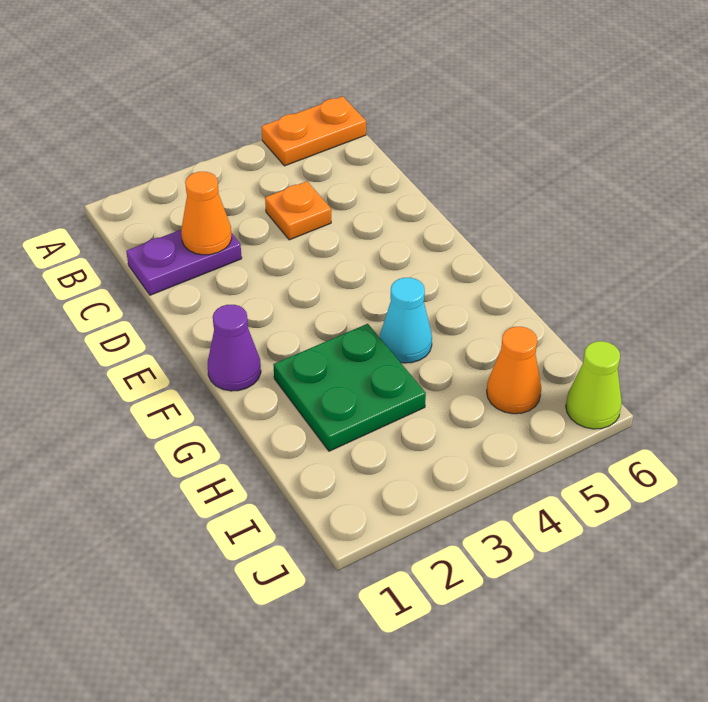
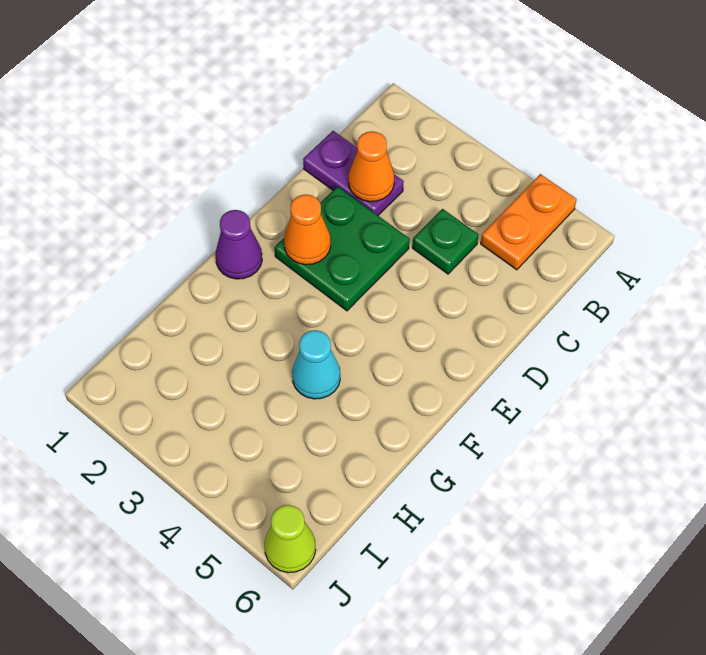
orange plate A5:A6 level 1 -> orange plate A5:B5 level 1
orange plate C4 level 1 -> green plate C4 level 1
green plate G2:H3 level 1 -> green plate D2:E3 level 1
orange cone I5 level 1 -> orange cone E2 level 2

